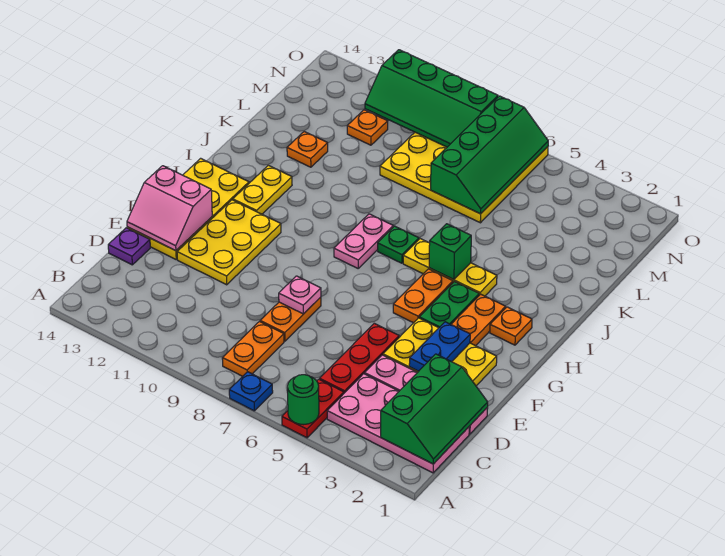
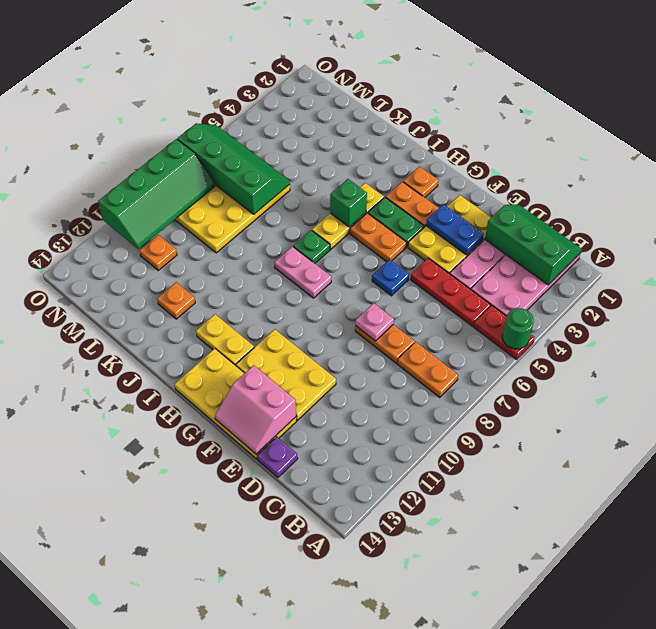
blue plate A7 level 1 -> blue plate F6 level 1
pink slope E13:F14 level 2 top F -> pink slope E13:F14 level 2 top 13

